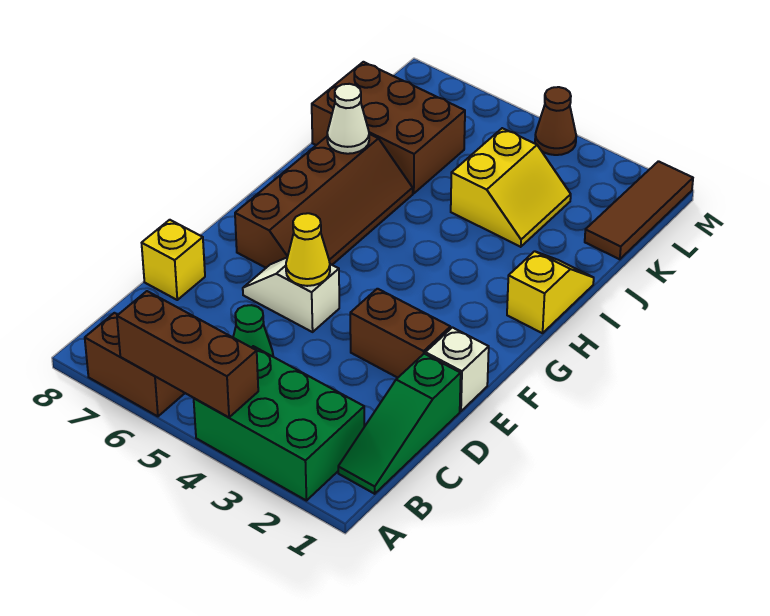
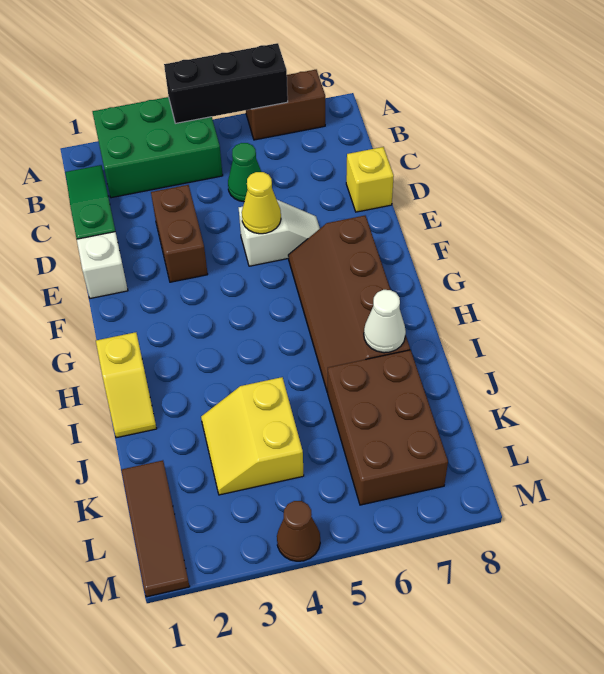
brown brick A4:A6 level 2 -> black brick A4:A6 level 2
brown brick E2:E3 level 1 -> brown brick D3:E3 level 1
brown brick J6:K8 level 1 -> brown brick J6:L7 level 1

